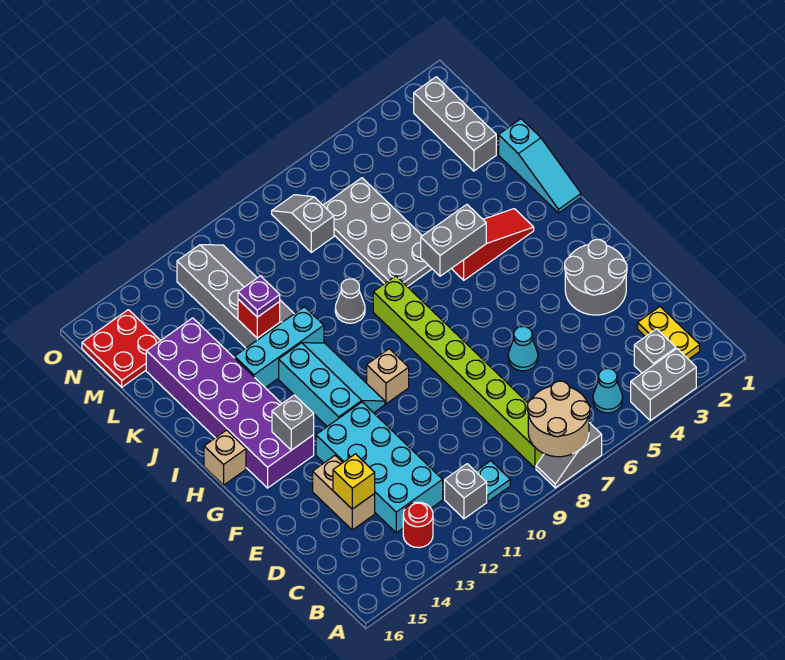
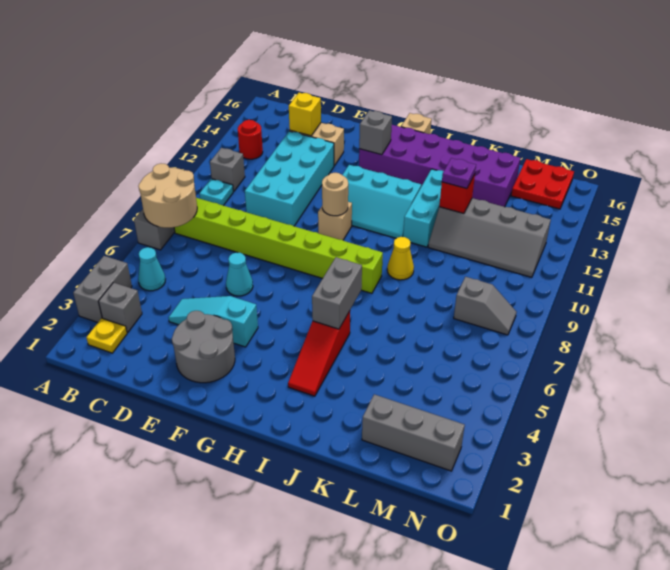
yellow plate B2:C2 level 1 -> yellow plate B2 level 1
cyan brick C12:F13 level 1 -> cyan brick D10:E13 level 1
none -> tan round brick G10 level 2
cyan slope I1:K1 level 1 top K -> cyan slope D4:F4 level 1 top F
grey plate J6:M7 level 1 -> none
grey cone J9 level 1 -> yellow cone J9 level 1

